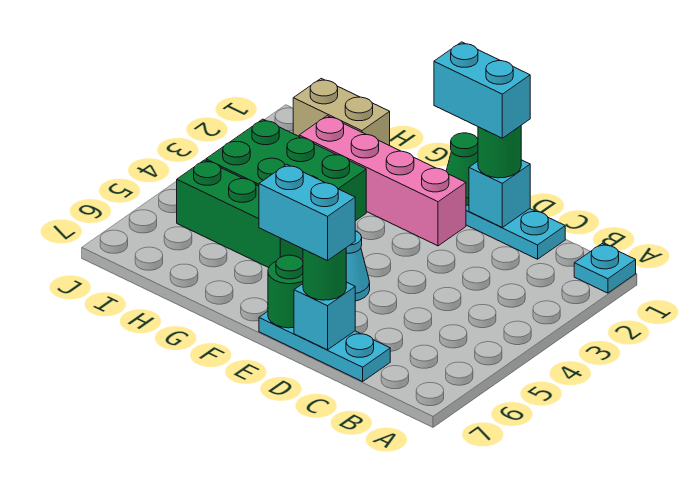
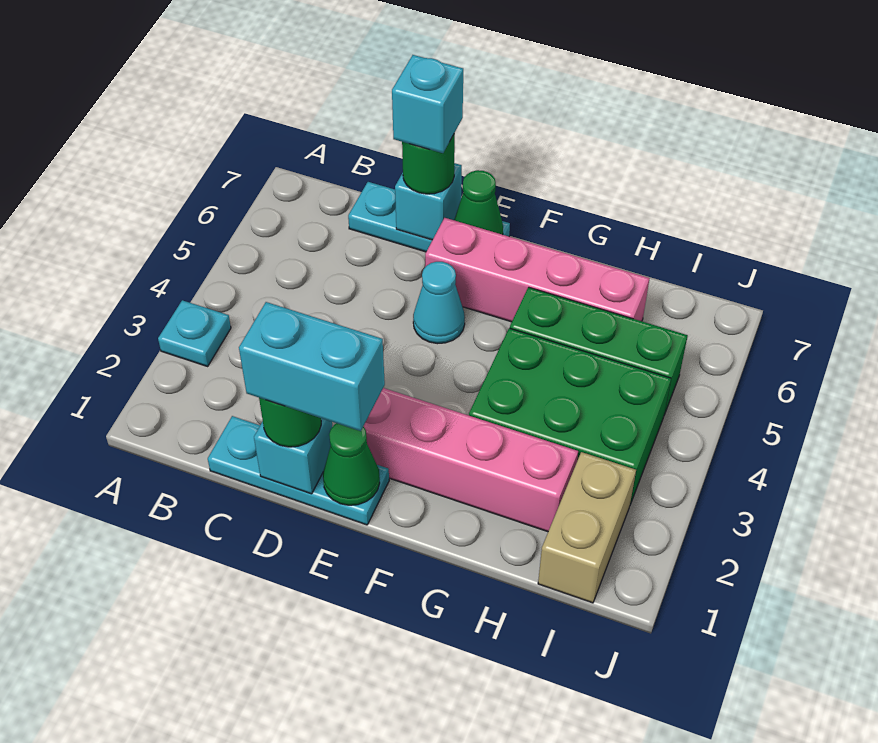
cyan plate A1 level 1 -> cyan plate A3 level 1
cyan brick D7:E7 level 4 -> cyan brick D7 level 4
none -> pink brick E6:H6 level 1
green round brick E7 level 2 -> green cone E7 level 2
tan brick H1:I1 level 1 -> tan brick I1:I2 level 1

